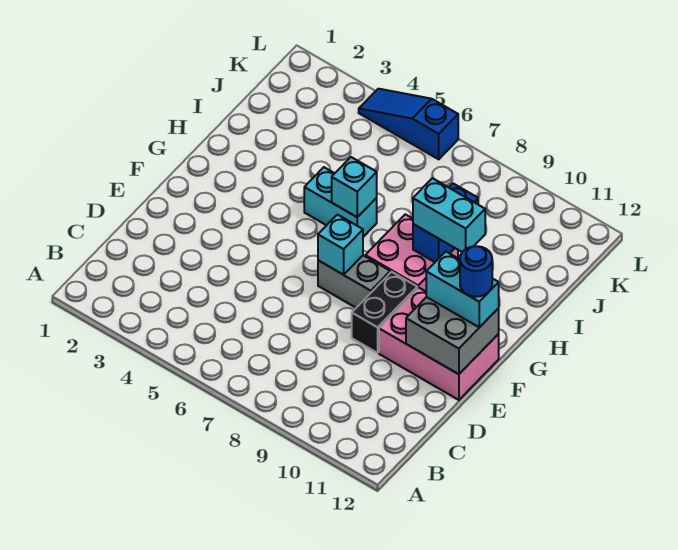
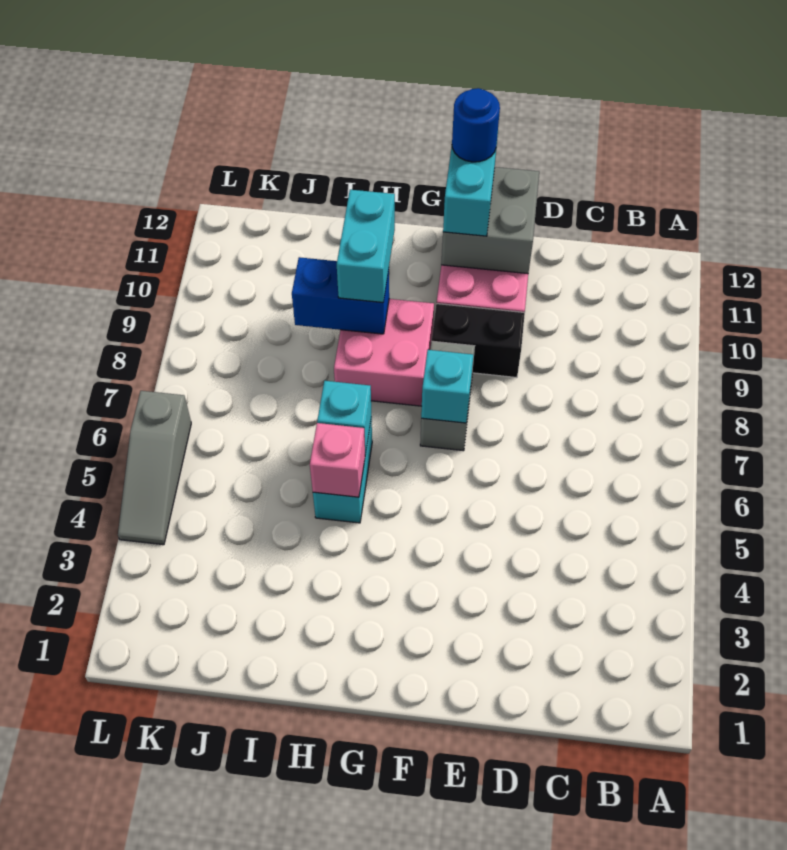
none -> pink brick H5 level 2
blue slope L4:L6 level 1 top 6 -> grey slope L4:L6 level 1 top 6

